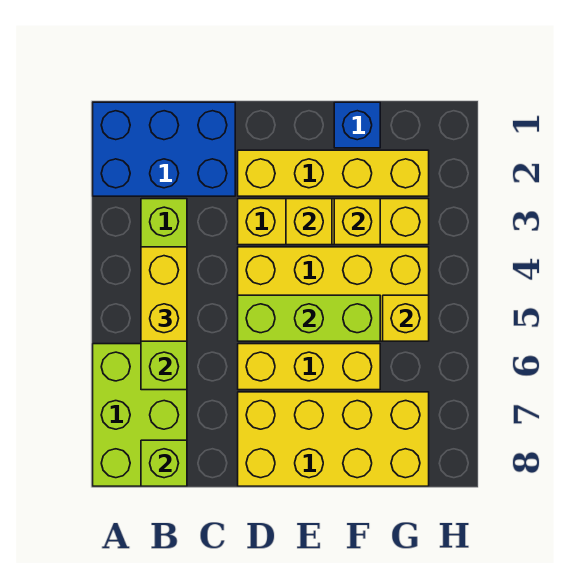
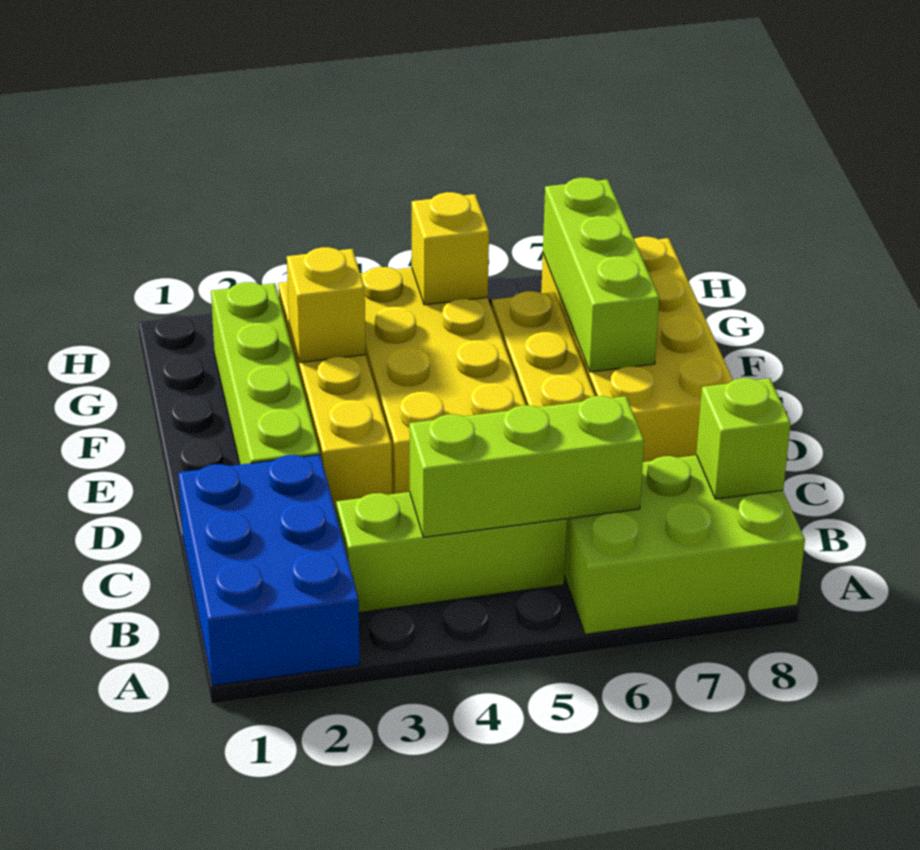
yellow brick B4:B5 level 3 -> none
yellow brick D2:G2 level 1 -> lime brick D2:G2 level 1
lime brick D5:F5 level 2 -> lime brick E7:G7 level 2
yellow brick E3 level 2 -> none
blue brick F1 level 1 -> none

